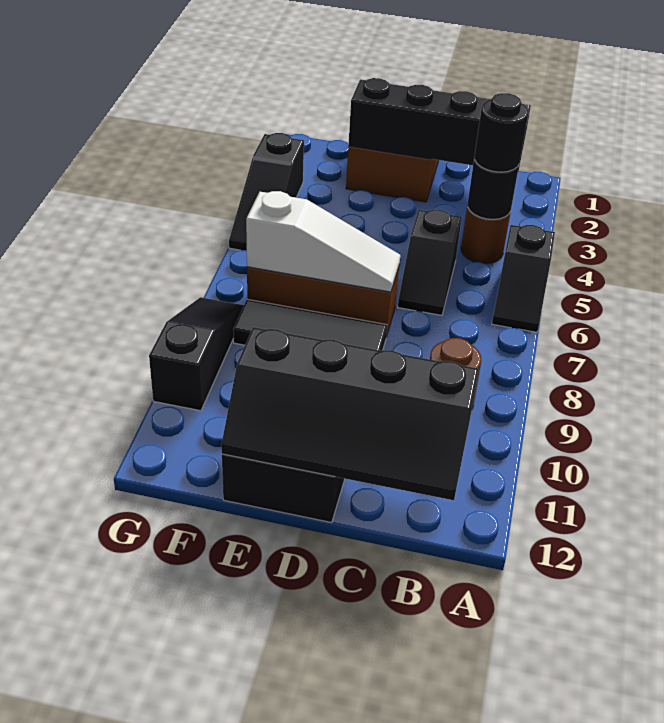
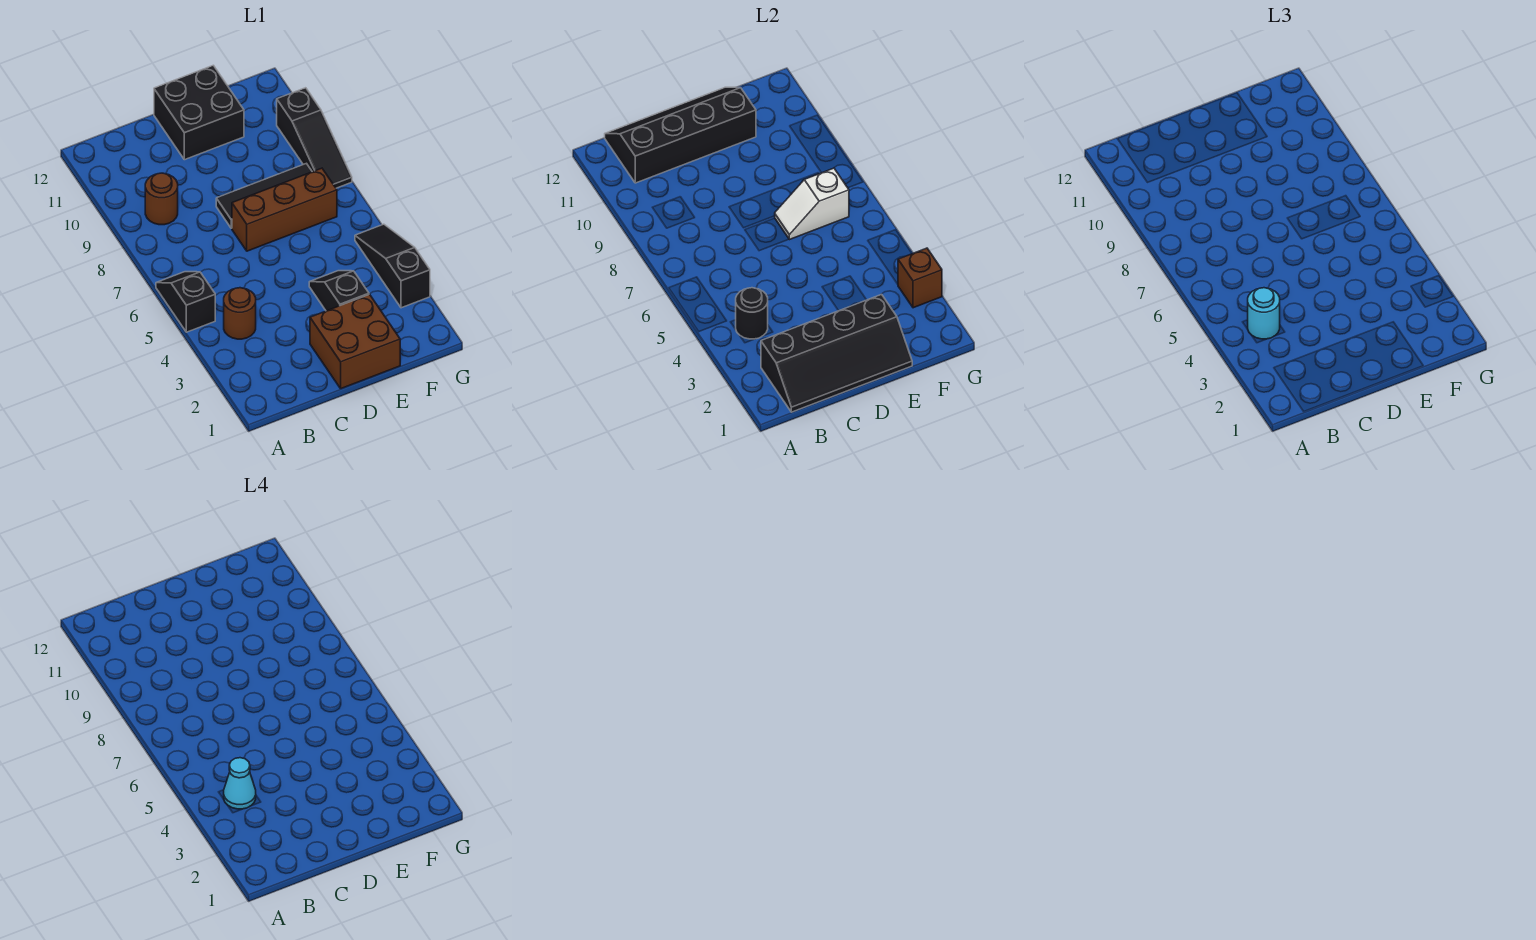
black round brick B4 level 3 -> cyan round brick B4 level 3
none -> cyan cone B4 level 4
black slope C5:C6 level 1 top 5 -> black slope E3:E4 level 1 top 3
white slope D7:F7 level 2 top F -> white slope E7:F7 level 2 top F
none -> brown brick G3 level 2

